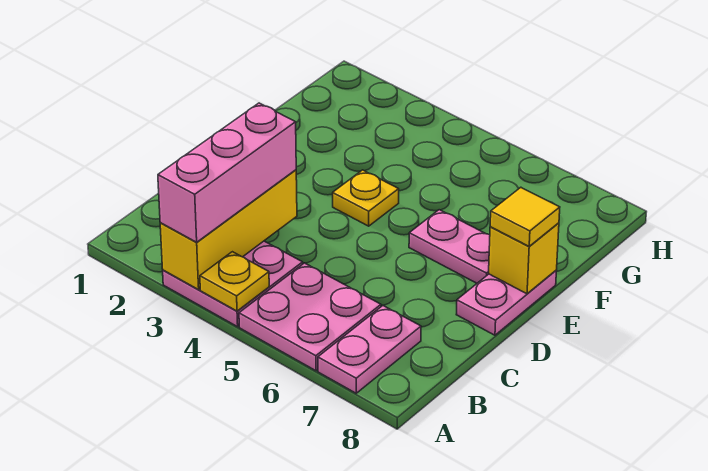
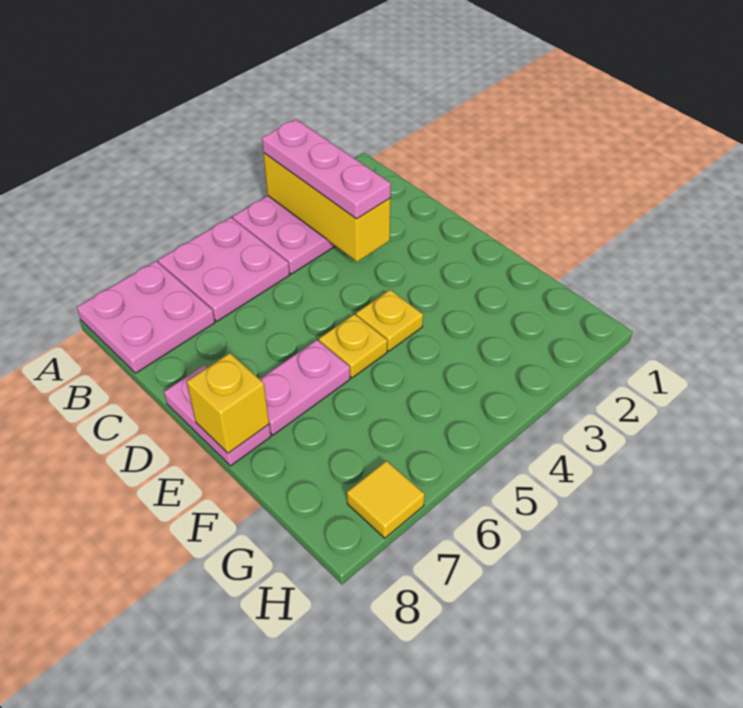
pink brick A3:C3 level 3 -> pink plate A3:C3 level 3
yellow plate A4 level 2 -> yellow plate E5 level 1
pink plate A7:B7 level 1 -> pink plate A7:B8 level 1
yellow tile E8 level 3 -> yellow tile H7 level 1

